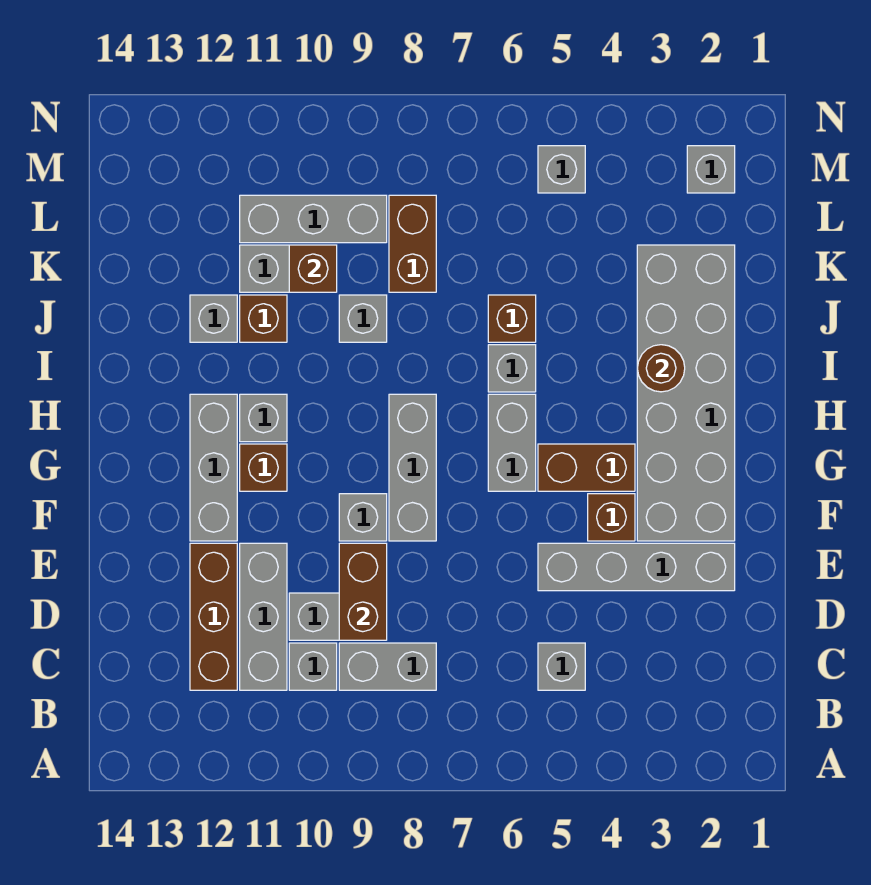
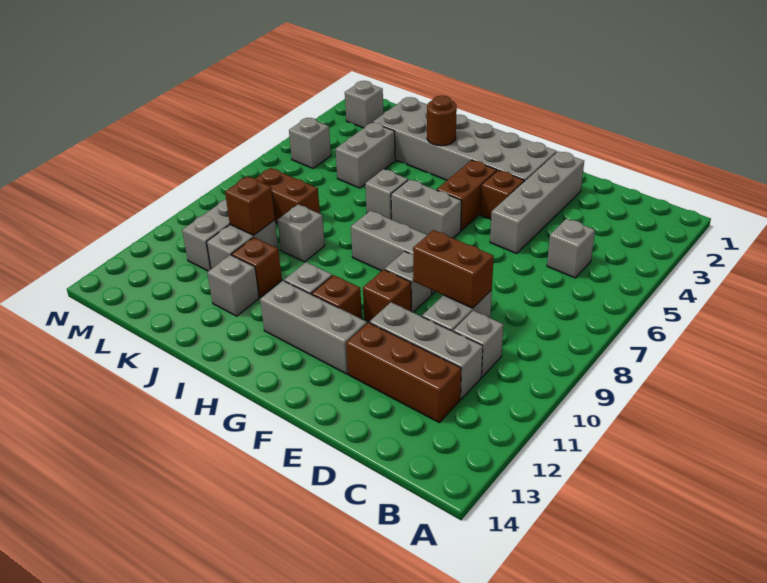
grey brick C8:C9 level 1 -> grey brick K4:K5 level 1
brown brick J6 level 1 -> brown brick F10 level 1

